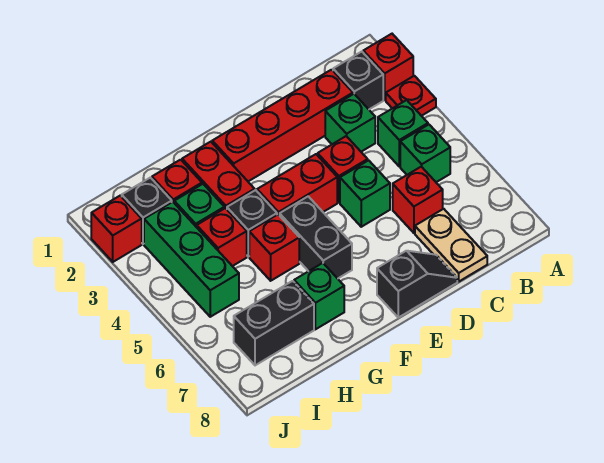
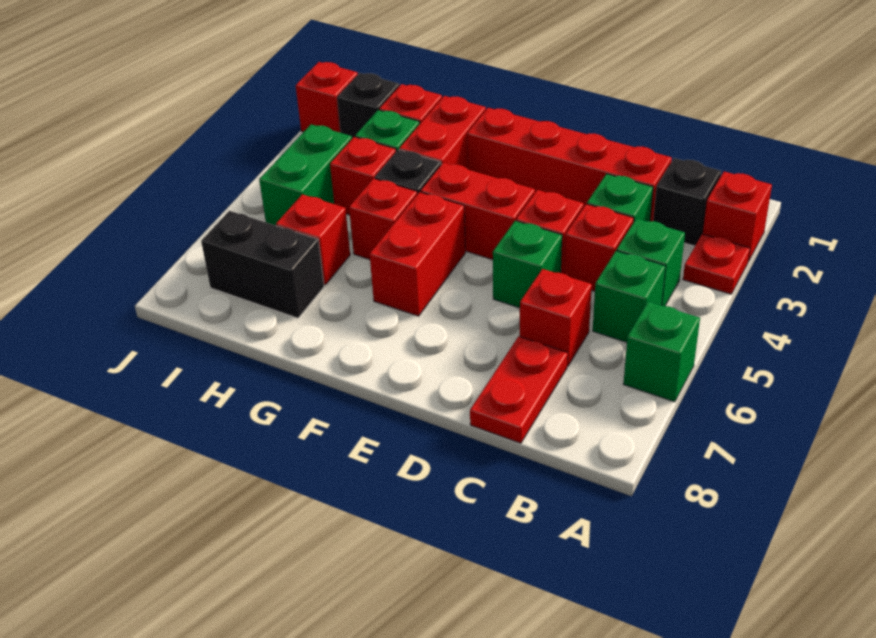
none -> red brick C4 level 1
tan plate C7:C8 level 1 -> red plate C7:C8 level 1
black slope D8:E8 level 1 top E -> none
black brick F5:F6 level 1 -> red brick F5:F6 level 1
green brick G7 level 1 -> green brick A6 level 1
none -> red brick H6 level 1
green brick I3:I5 level 1 -> green brick I4:I5 level 1

